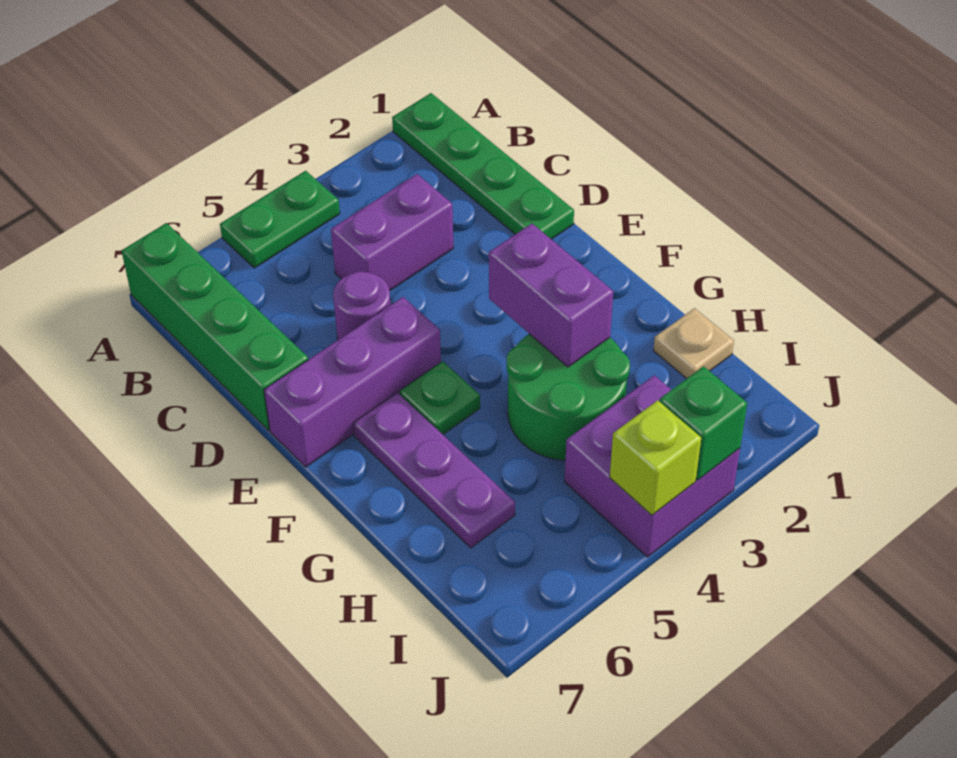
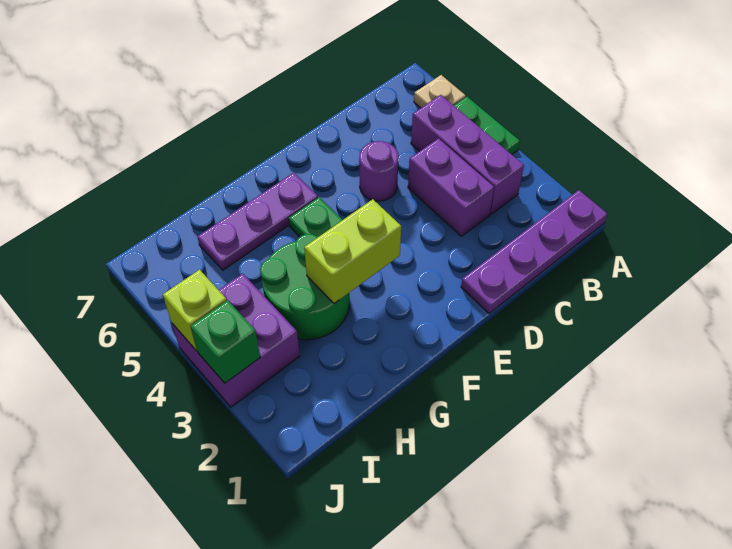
green plate A1:D1 level 1 -> purple plate A1:D1 level 1
green brick A7:D7 level 1 -> none
purple brick E5:E7 level 1 -> purple brick B3:B5 level 1
purple brick F3:G3 level 2 -> lime brick F3:G3 level 2
tan plate H1 level 1 -> tan plate A6 level 1

